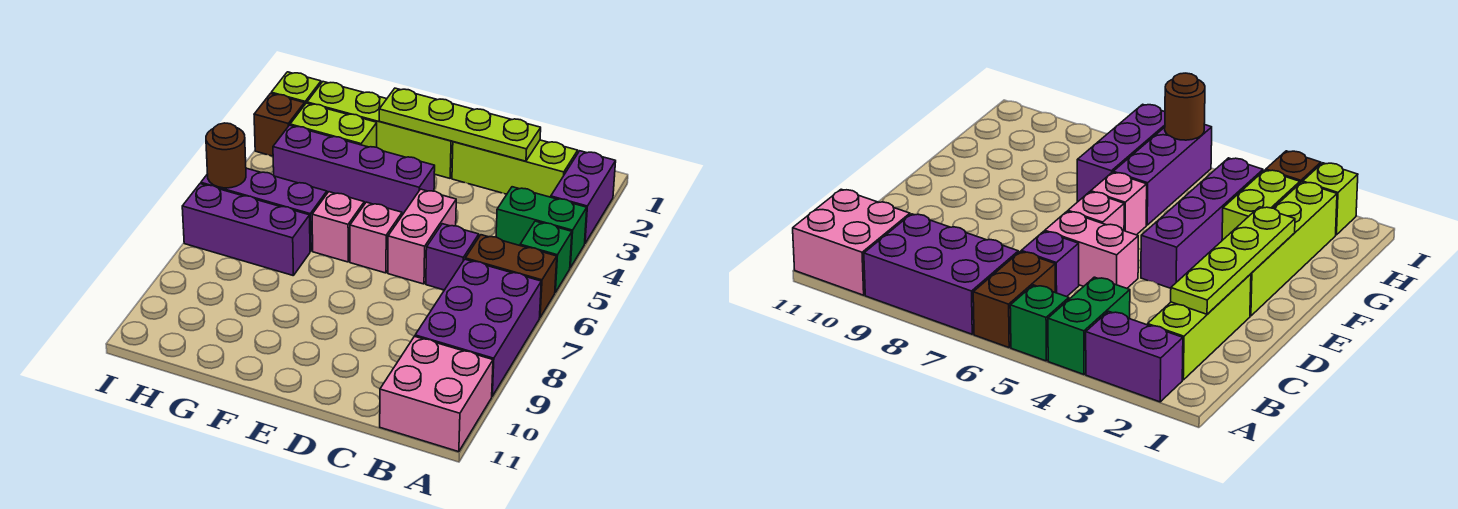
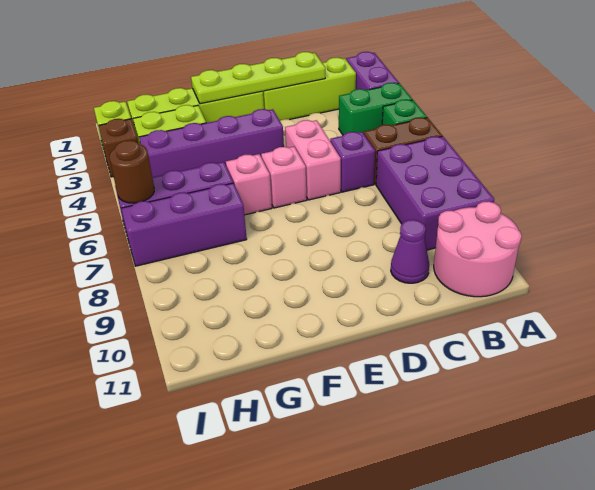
pink brick A10:B11 level 1 -> pink round brick A10:B11 level 1
none -> purple cone C10 level 1

